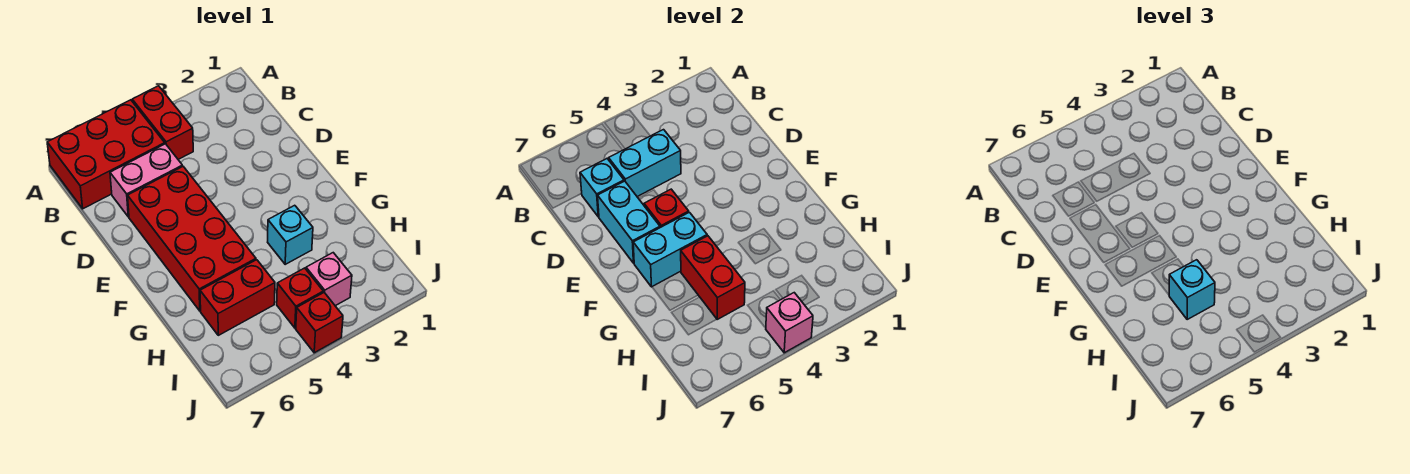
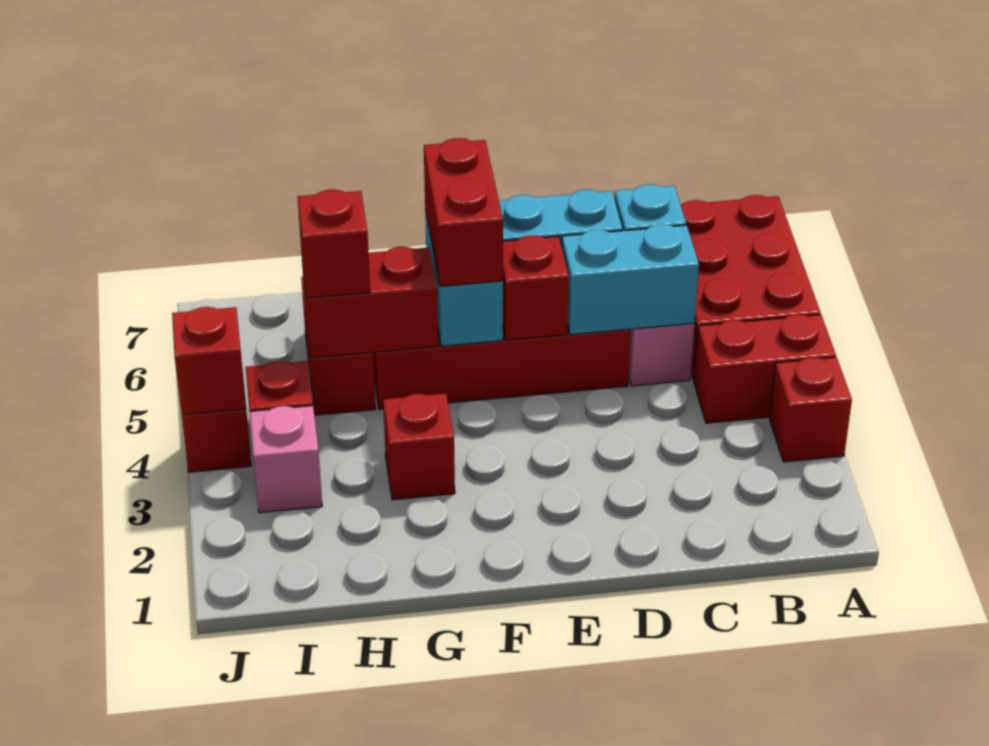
none -> red brick A3 level 1
cyan brick C4:C5 level 2 -> cyan brick C5:D5 level 2
none -> red brick F5:F6 level 3
cyan brick G3 level 1 -> red brick G3 level 1
cyan brick H5 level 3 -> red brick H5 level 3
pink brick J4 level 2 -> red brick J4 level 2

